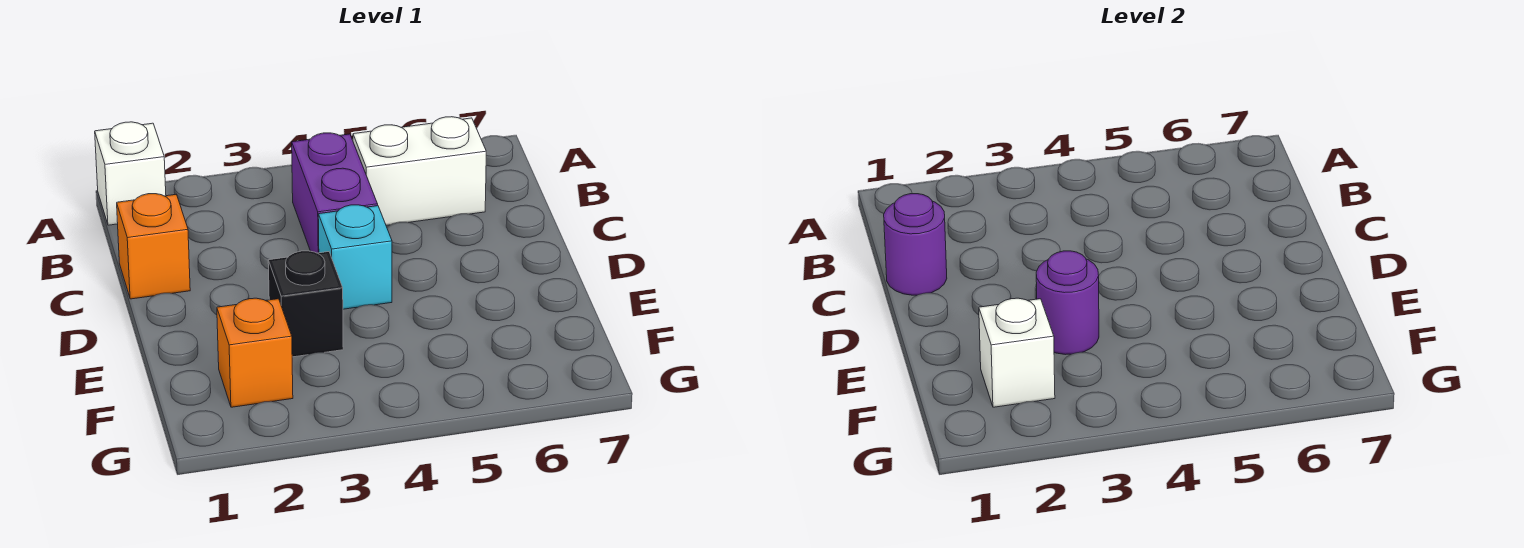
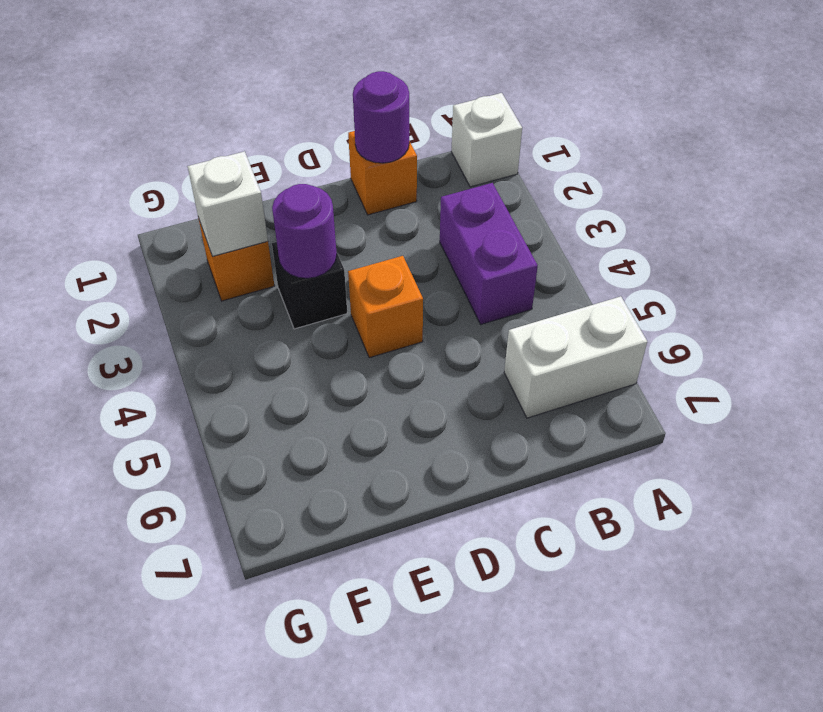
purple brick B4:C4 level 1 -> purple brick B3:B4 level 1
white brick B5:B6 level 1 -> white brick A6:B6 level 1
cyan brick D4 level 1 -> orange brick D4 level 1

